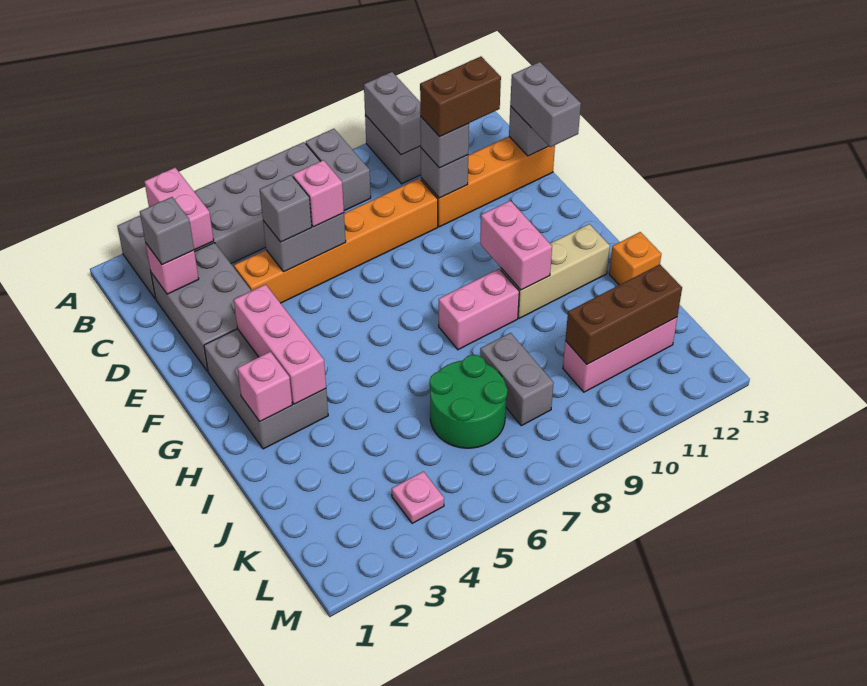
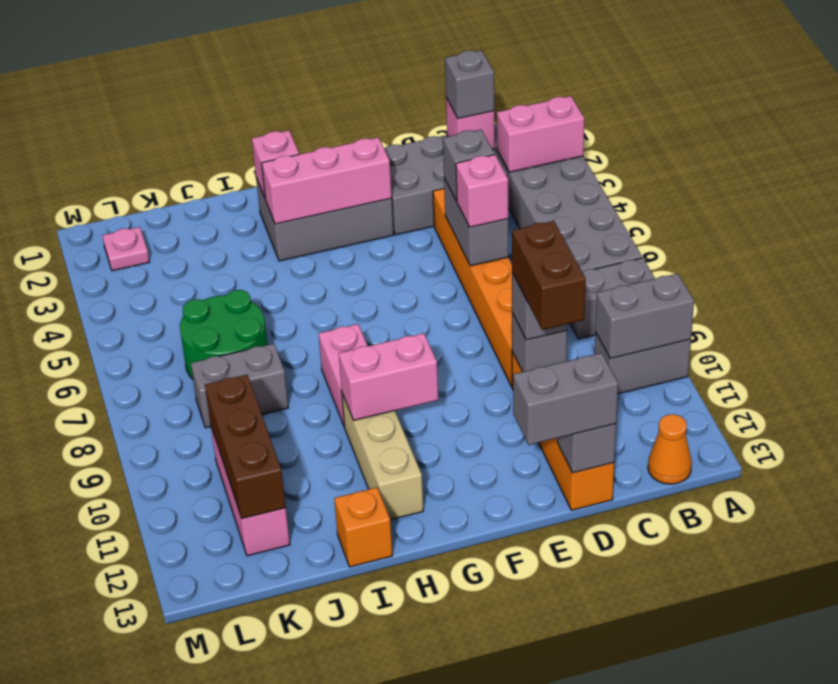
none -> orange cone B13 level 1
pink plate L4 level 1 -> pink plate L2 level 1

